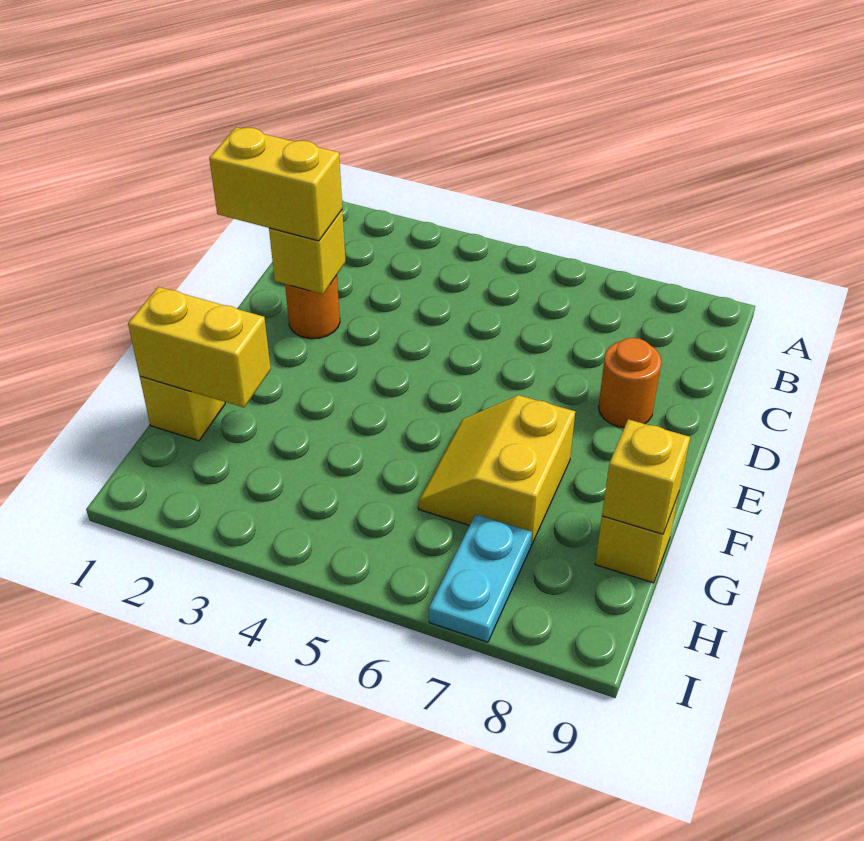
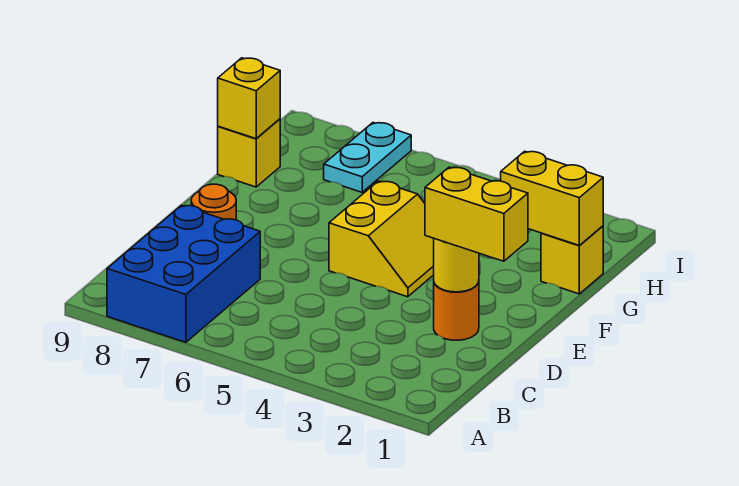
none -> blue brick A7:C8 level 1
yellow brick D2 level 2 -> yellow round brick D2 level 2
yellow slope F6:G7 level 1 top 7 -> yellow slope E4:F5 level 1 top 5

